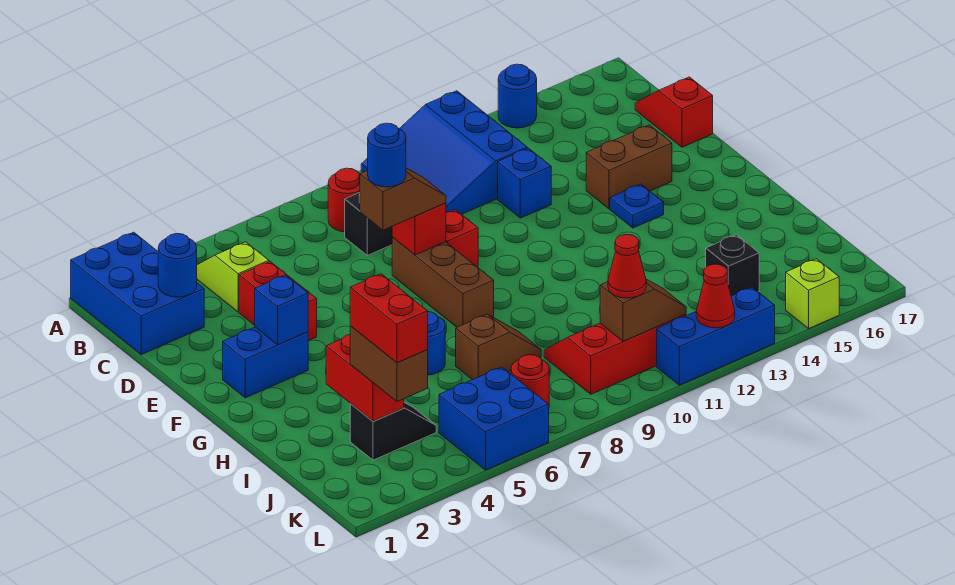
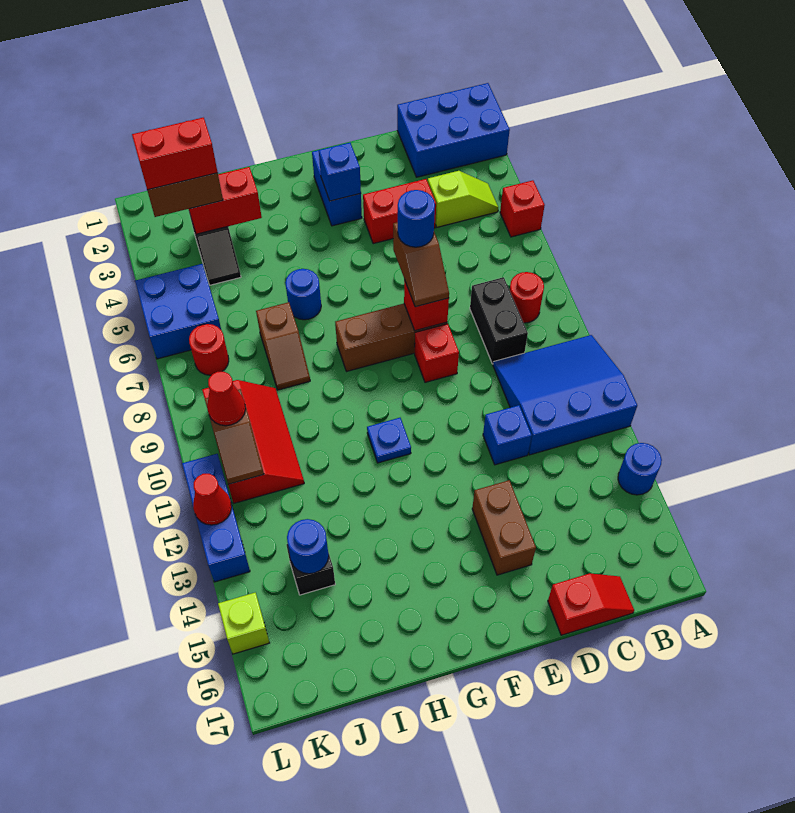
none -> red brick A5 level 1
blue round brick C2 level 2 -> blue round brick J14 level 2
blue plate F14 level 1 -> blue plate G11 level 1

